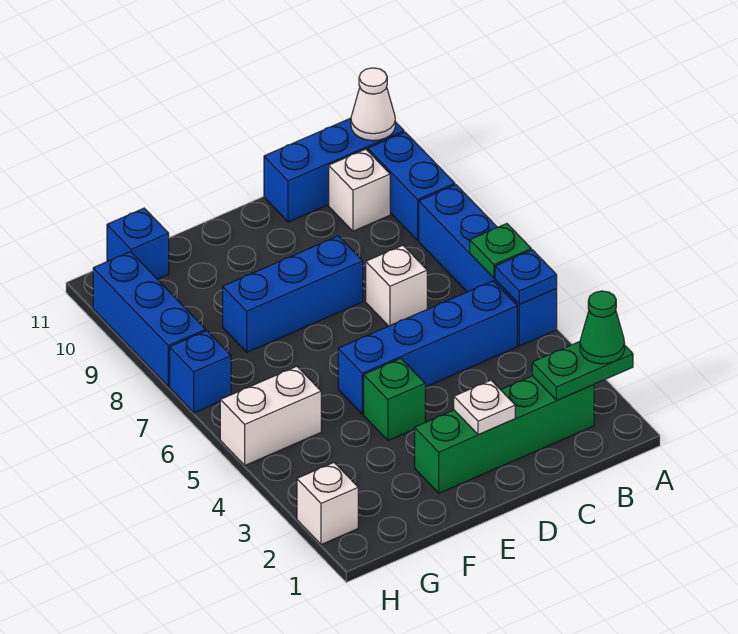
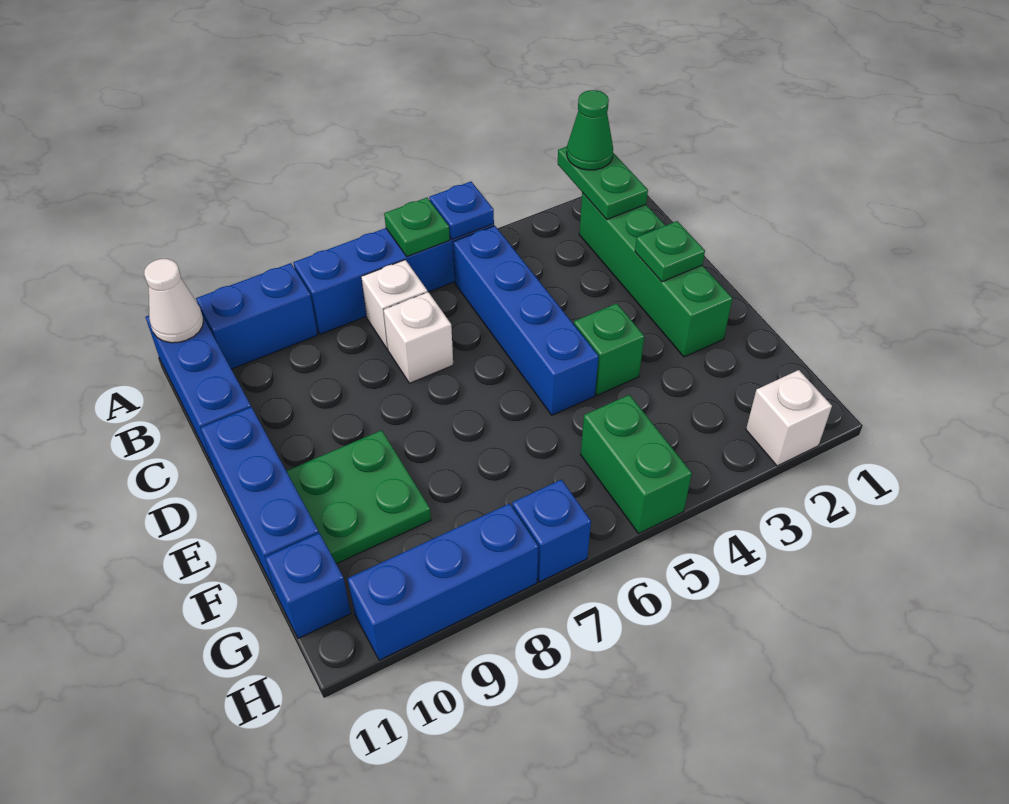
white brick B10 level 1 -> white brick B7 level 1
white plate D2 level 2 -> green plate D2 level 2
blue brick D8:F8 level 1 -> blue brick D11:F11 level 1
none -> green plate E9:F10 level 1
white brick G5:H5 level 1 -> green brick G5:H5 level 1

